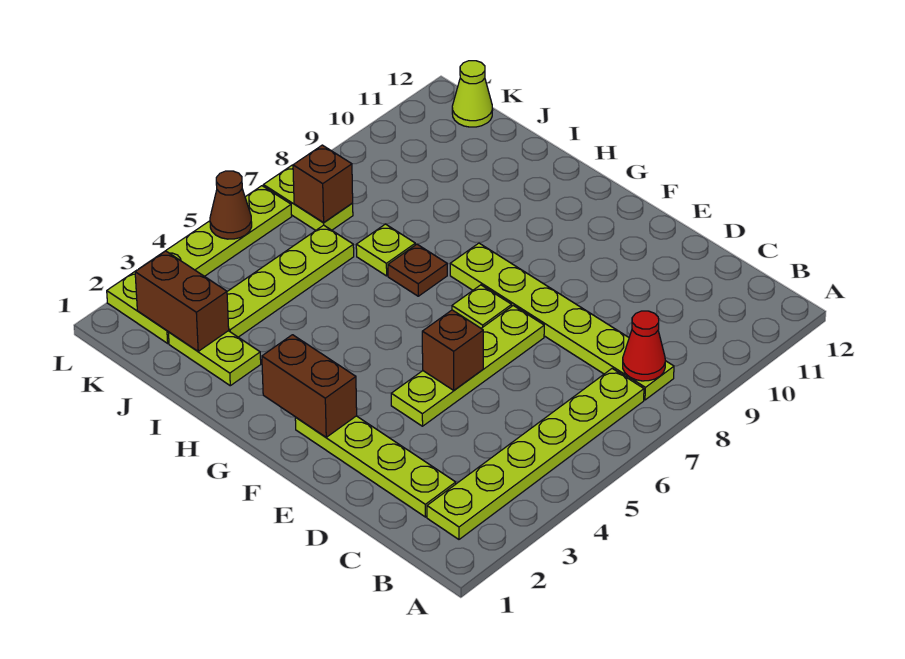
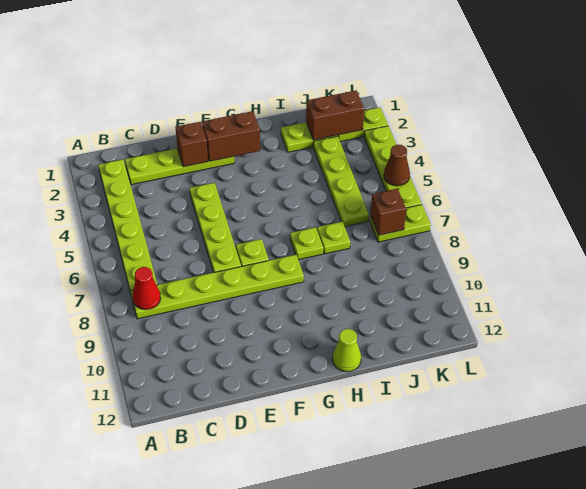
brown brick E5 level 2 -> brown brick E2 level 2
brown plate H7 level 1 -> lime plate H7 level 1
lime cone K12 level 1 -> lime cone H12 level 1

